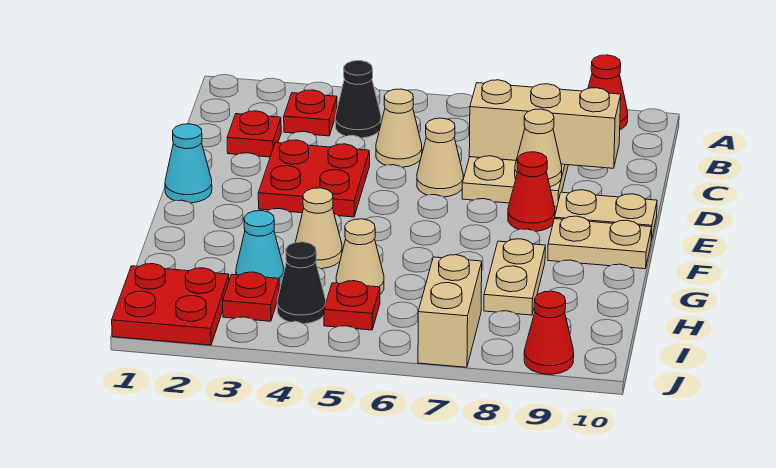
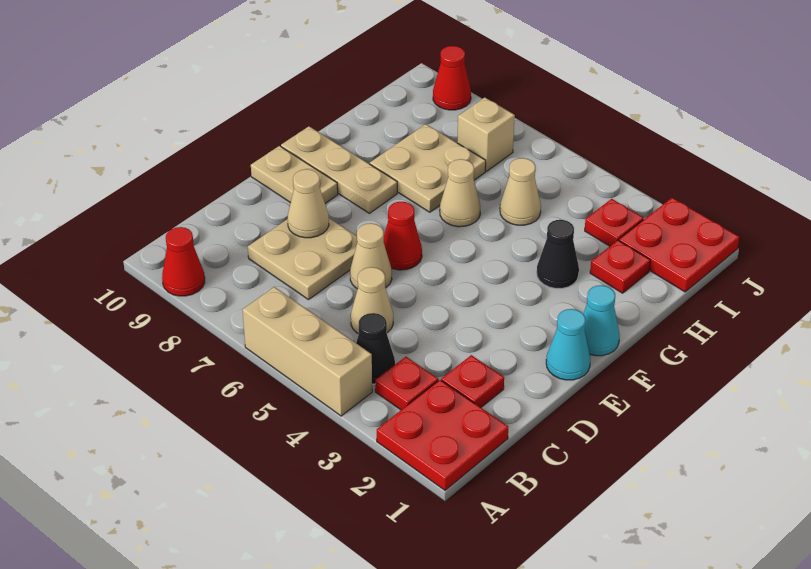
tan brick C7:C9 level 2 -> tan brick A4:A6 level 1
red plate D3:E4 level 1 -> red plate A1:B2 level 1
red cone E8 level 1 -> red cone E6 level 1
tan plate F9:F10 level 1 -> tan plate F8:F10 level 1
tan cone G4 level 1 -> tan cone G6 level 1
tan plate G8:H8 level 1 -> tan plate G7:H8 level 1
cyan cone H3 level 1 -> cyan cone F1 level 1
black cone I4 level 1 -> black cone G3 level 1
red plate I5 level 1 -> red plate H2 level 1
tan brick I7:J7 level 1 -> tan brick I7 level 1

